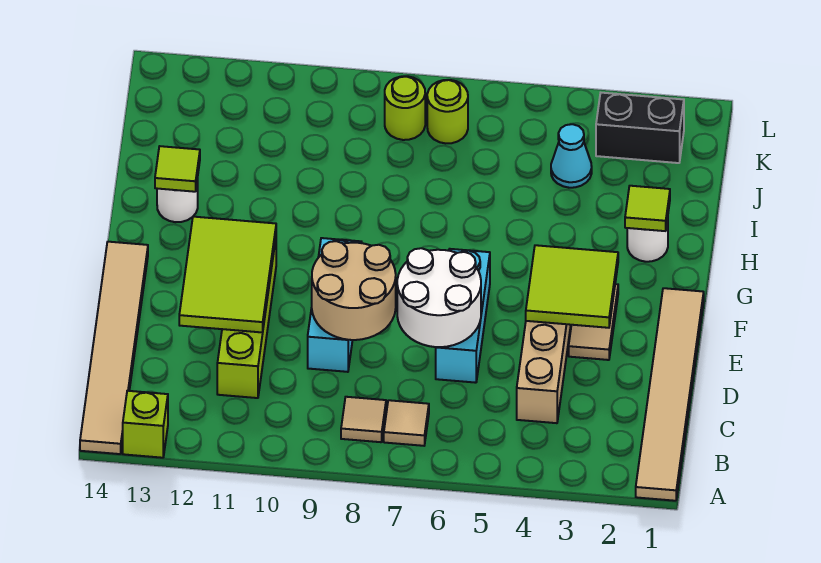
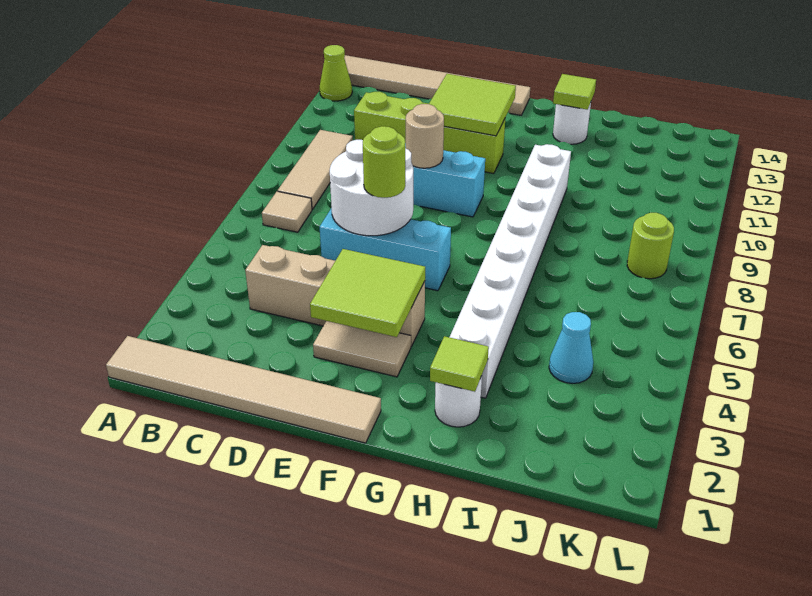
lime brick A13 level 1 -> lime cone A13 level 1
tan tile B8 level 1 -> tan tile B8:B10 level 1
tan round brick D8:E9 level 2 -> tan round brick E9 level 2
lime tile D11:F12 level 2 -> lime tile E11:F12 level 2
none -> white brick H3:H10 level 1
black brick K2:K3 level 1 -> none
lime round brick K7 level 1 -> lime round brick E6 level 3

